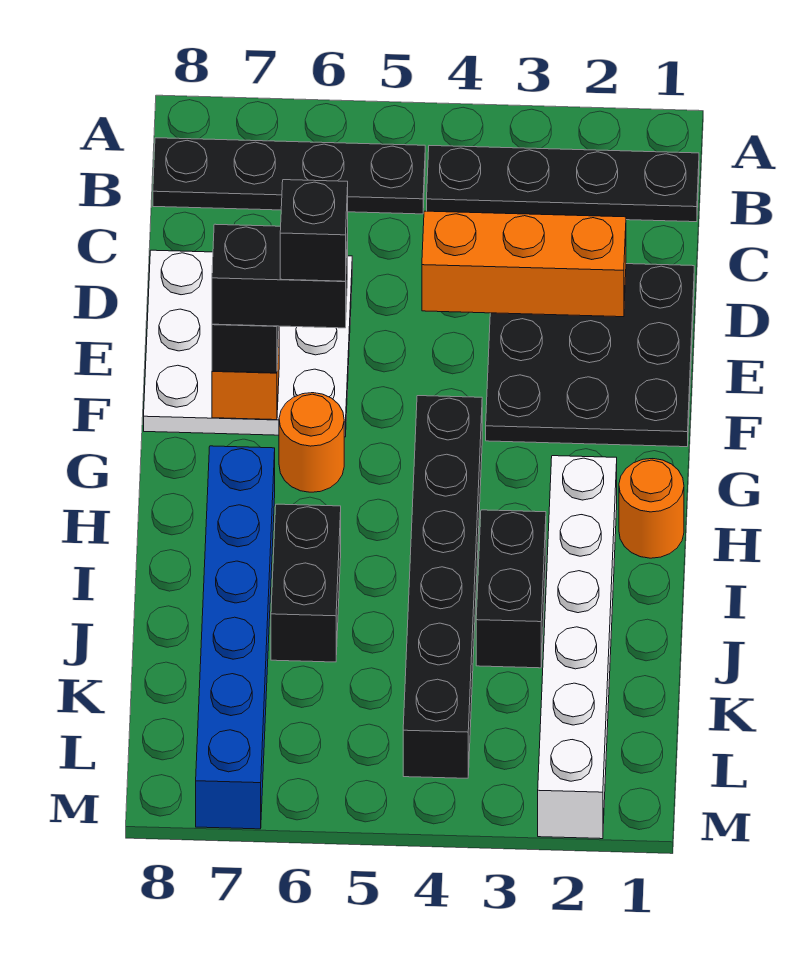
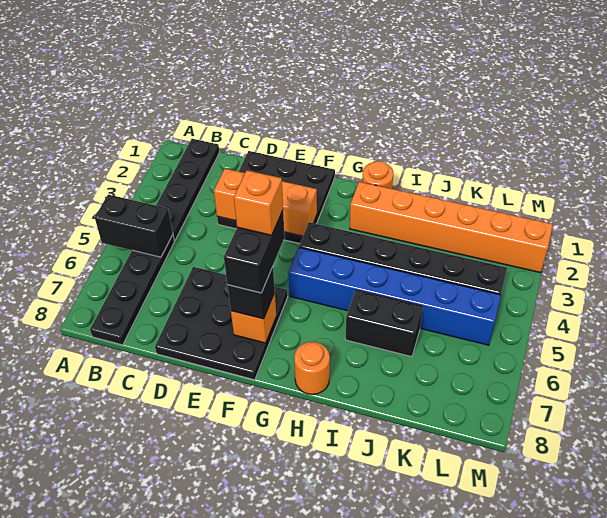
orange brick D2:D4 level 2 -> orange brick D3:F3 level 2
white plate D6:F8 level 1 -> black plate D6:F8 level 1
black brick F6 level 5 -> orange brick F6 level 5
orange round brick G6 level 1 -> orange round brick H8 level 1
white brick H2:M2 level 1 -> orange brick H2:M2 level 1
blue brick H7:M7 level 1 -> blue brick G5:L5 level 1
black brick I3:J3 level 1 -> black brick A5:B5 level 2

